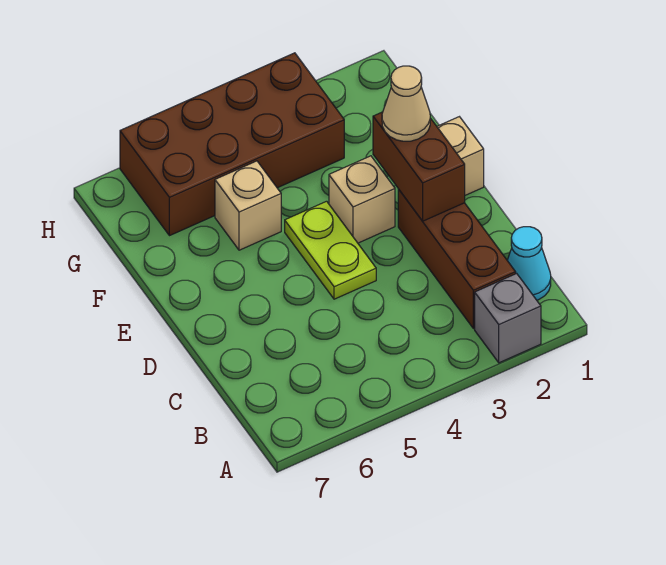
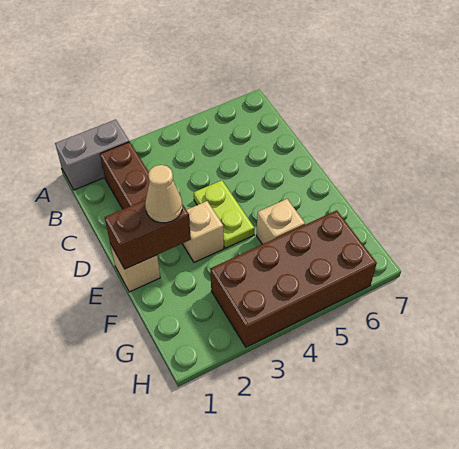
grey brick A2 level 1 -> grey brick A1:A2 level 1
cyan cone B1 level 1 -> none
brown brick D2:E2 level 2 -> brown brick E1:E2 level 2

